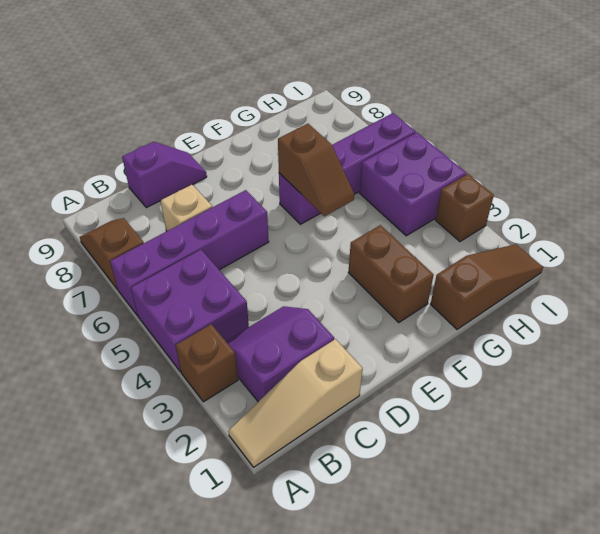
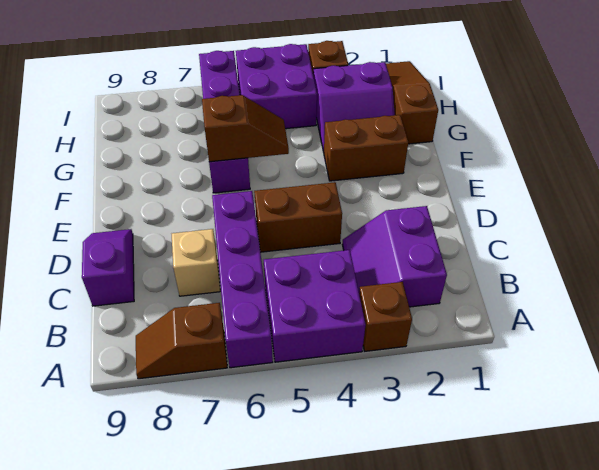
tan slope A1:C1 level 1 top C -> none
none -> brown brick D4:D5 level 1
none -> purple slope G2:H3 level 1 top H

